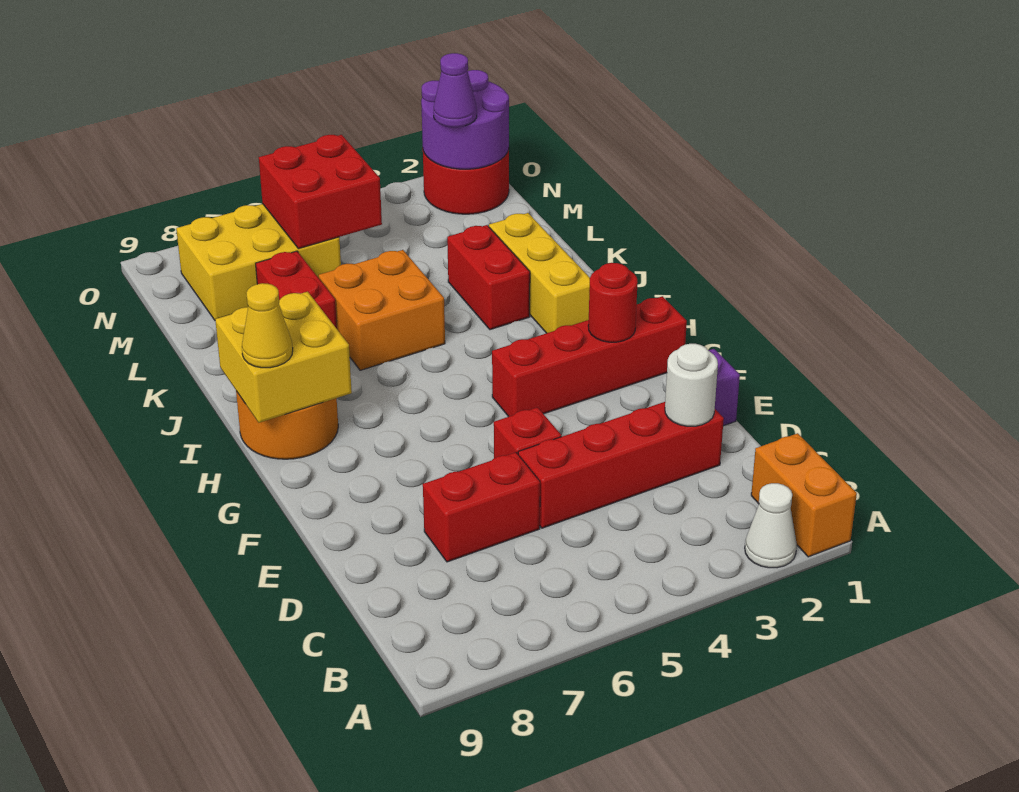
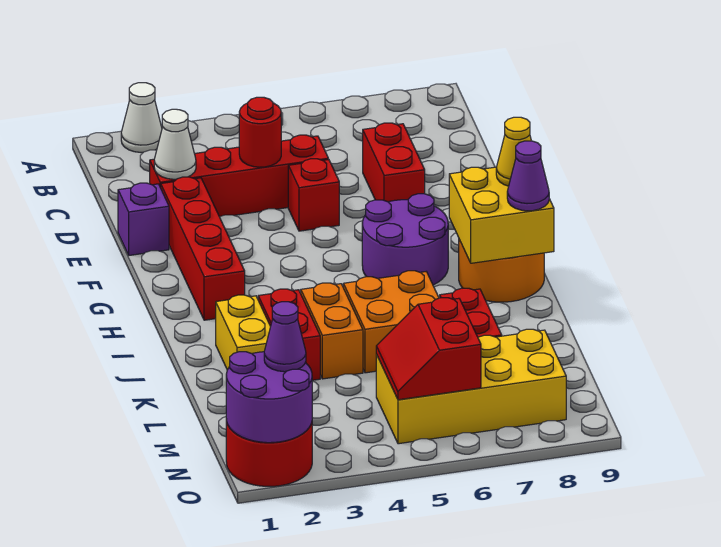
orange brick A1:B1 level 1 -> orange brick J4:K4 level 1
white round brick D2 level 2 -> white cone D2 level 2
red brick D6:D7 level 1 -> red brick D7:E7 level 1
red brick G1:G4 level 1 -> red brick E2:H2 level 1
red round brick G2 level 2 -> red round brick D4 level 2
none -> purple round brick G6:H7 level 1
yellow brick I2:K2 level 1 -> yellow brick J2:K2 level 1
none -> purple cone I9 level 3
red brick M5:N6 level 2 -> red slope M5:N6 level 2 top 6
yellow brick M6:N8 level 1 -> yellow brick M5:N8 level 1

